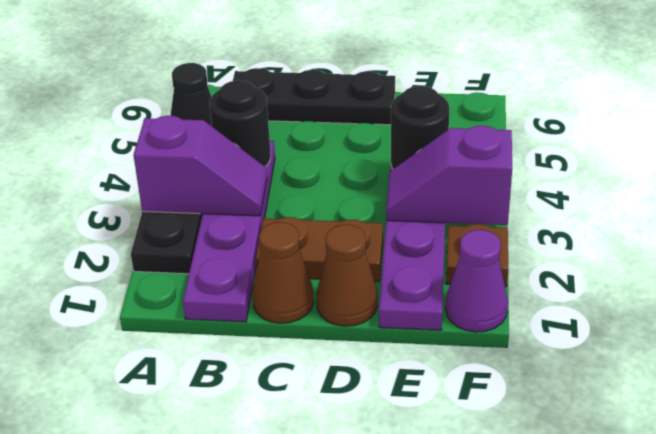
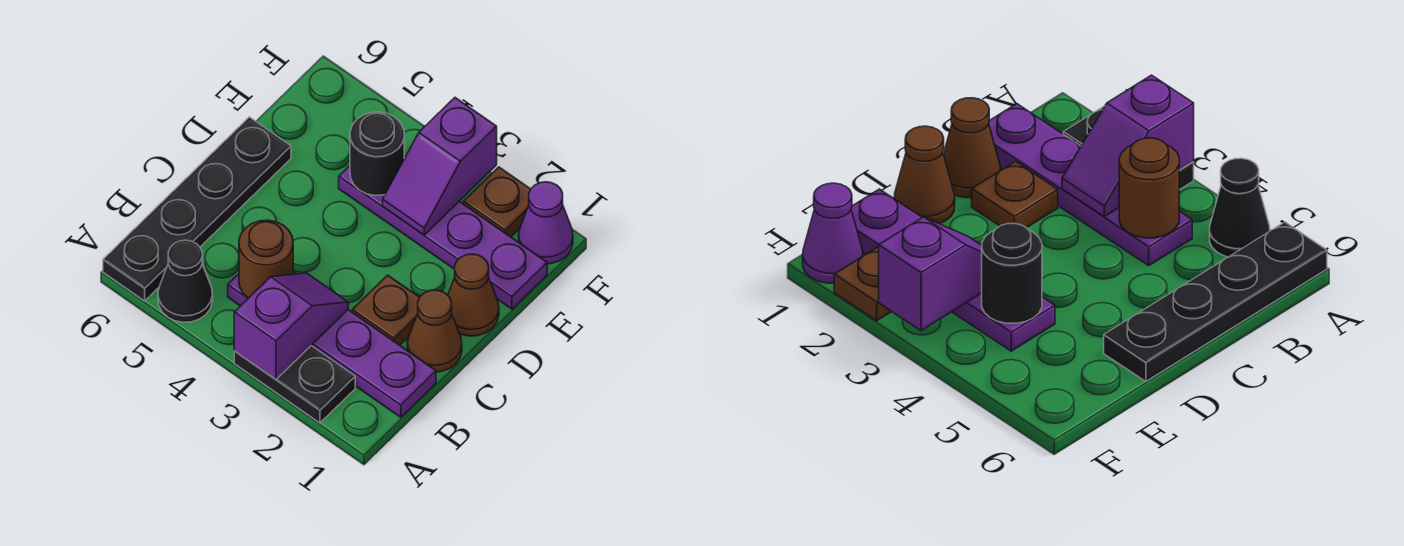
black round brick B4 level 2 -> brown round brick B4 level 2
black plate B6:D6 level 1 -> black plate A6:D6 level 1
brown plate C2:D2 level 1 -> brown plate C2 level 1

